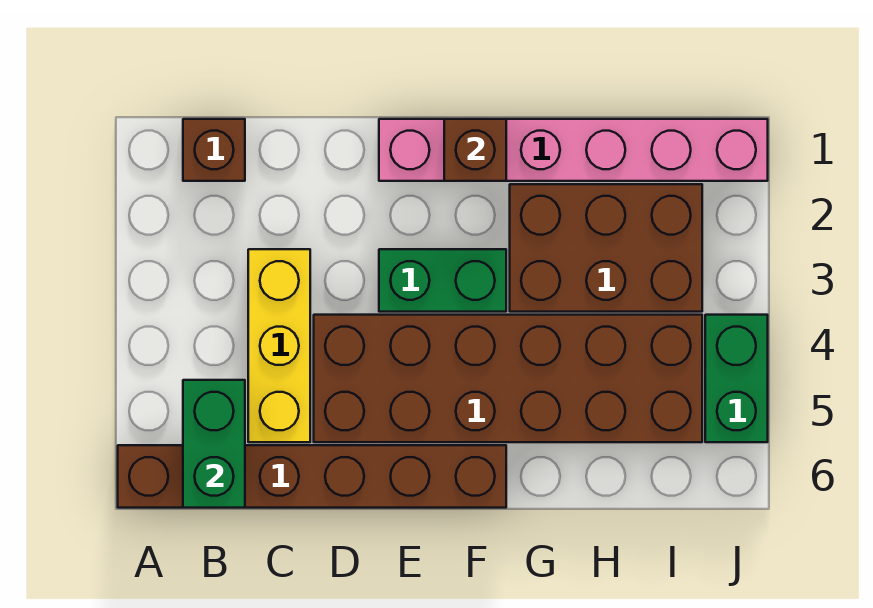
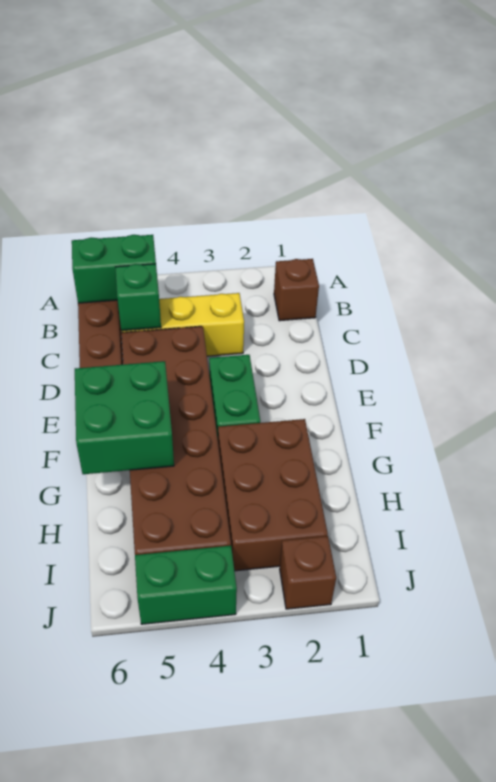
none -> green brick C5 level 2
pink brick E1:J1 level 1 -> none
brown brick F1 level 2 -> brown brick J2 level 1
none -> green brick F5:G6 level 2

